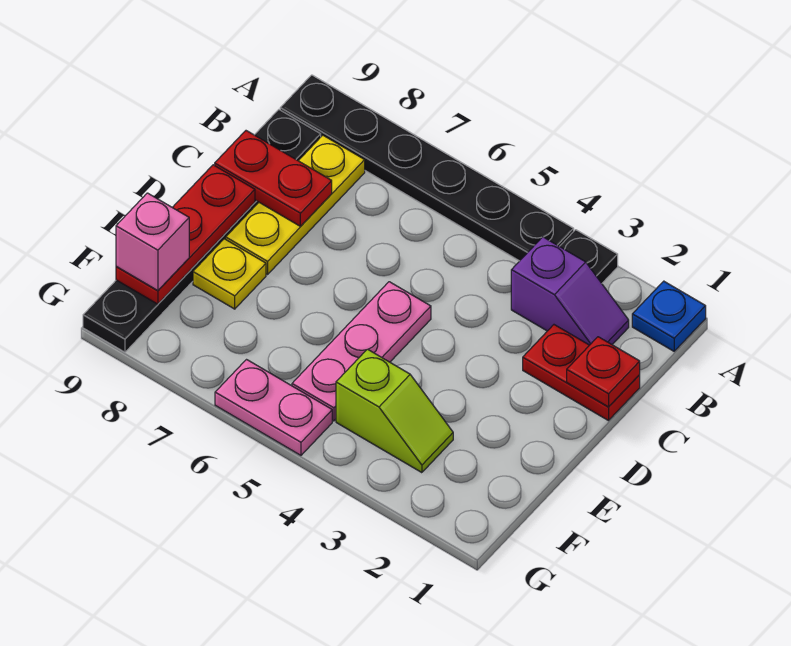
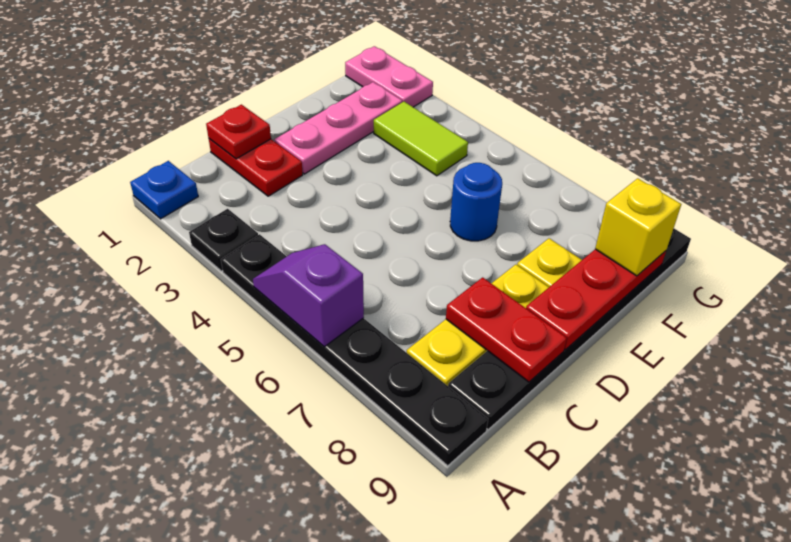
purple slope B2:B3 level 1 top 3 -> purple slope A5:A6 level 2 top 6
pink plate D5:F5 level 1 -> pink plate D2:F2 level 1
none -> blue round brick E6 level 1
lime slope F3:F4 level 1 top 4 -> lime tile F3:F4 level 1
pink brick F9 level 3 -> yellow brick F9 level 3
pink plate G5:G6 level 1 -> pink plate G1:G2 level 1

